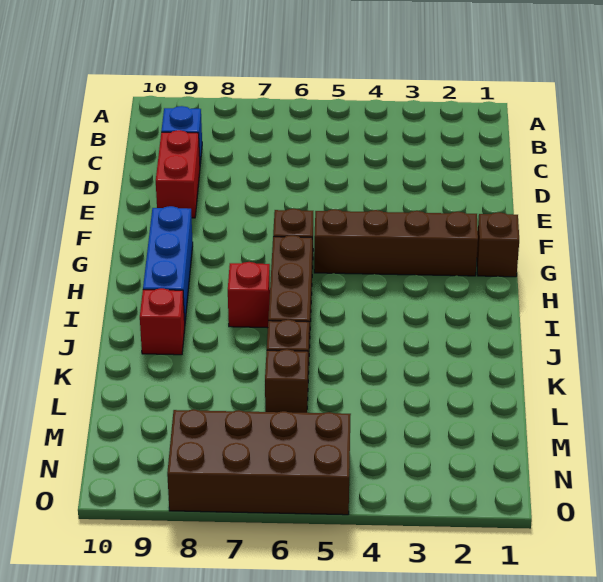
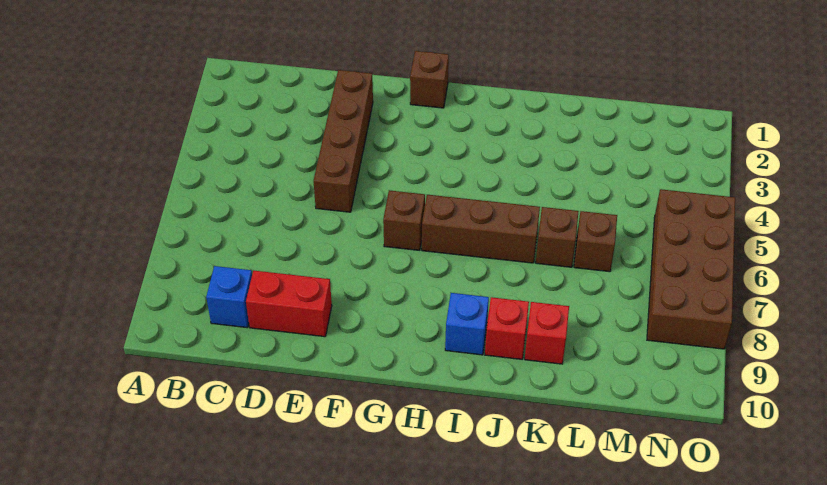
brown brick G2:G5 level 1 -> brown brick E2:E5 level 1
blue brick G9:I9 level 1 -> blue brick I9 level 1
red brick I7 level 1 -> red brick K9 level 1

